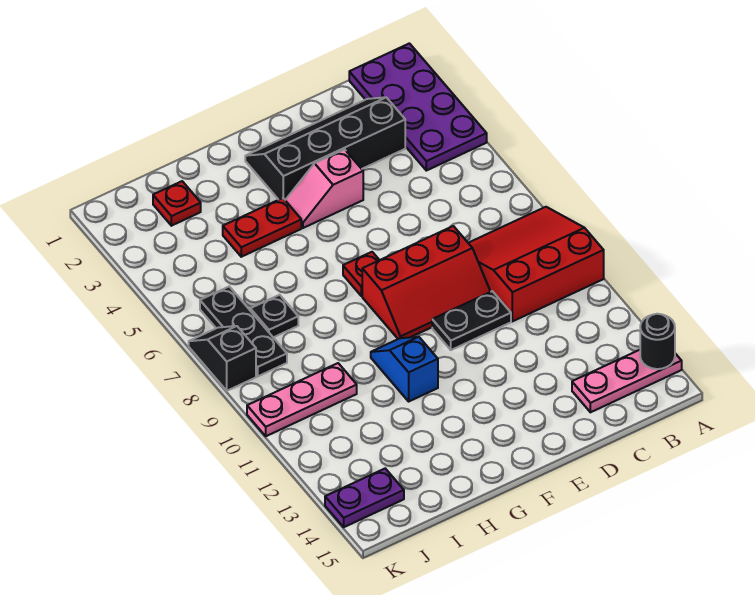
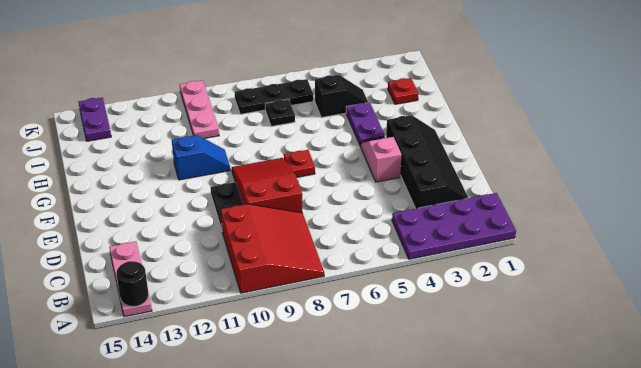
red slope D8:F9 level 1 top 8 -> red slope D8:F9 level 1 top D
red plate G4:H4 level 1 -> purple plate G4:H4 level 1
black slope K7:K8 level 1 top 8 -> black slope I4:I5 level 1 top 5

